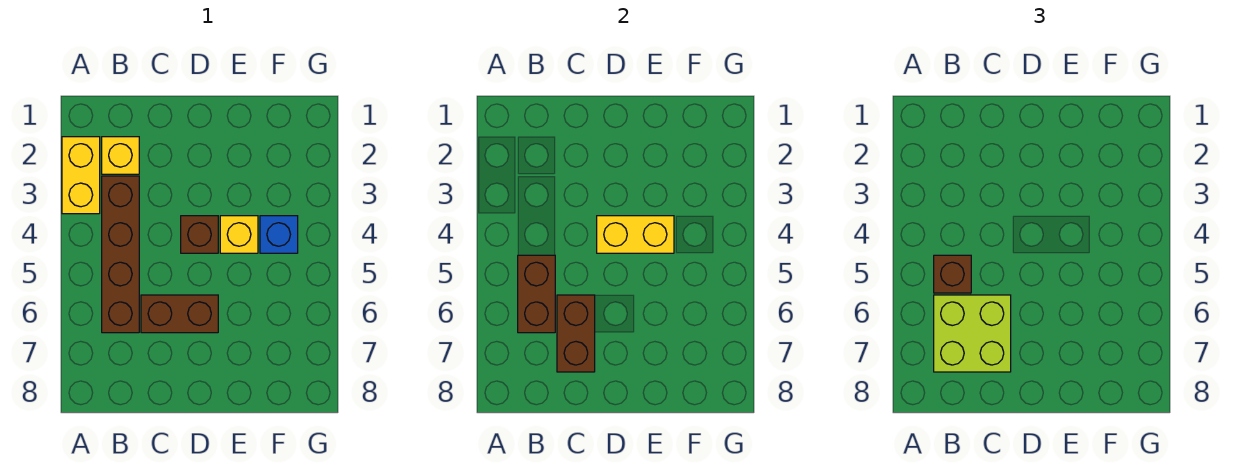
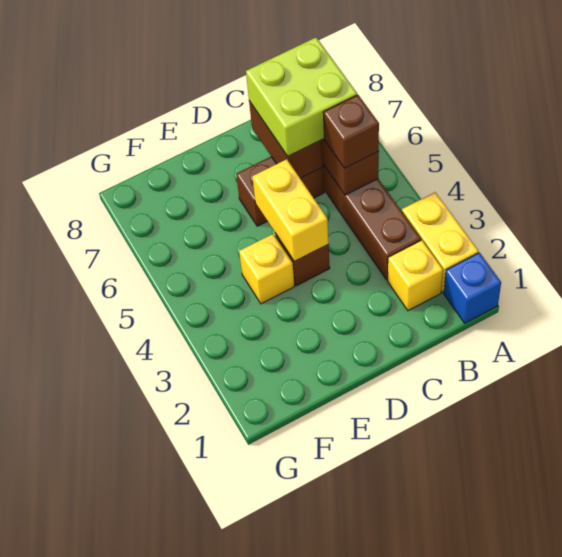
yellow brick D4:E4 level 2 -> yellow brick D4:D5 level 2
blue brick F4 level 1 -> blue brick A1 level 1

